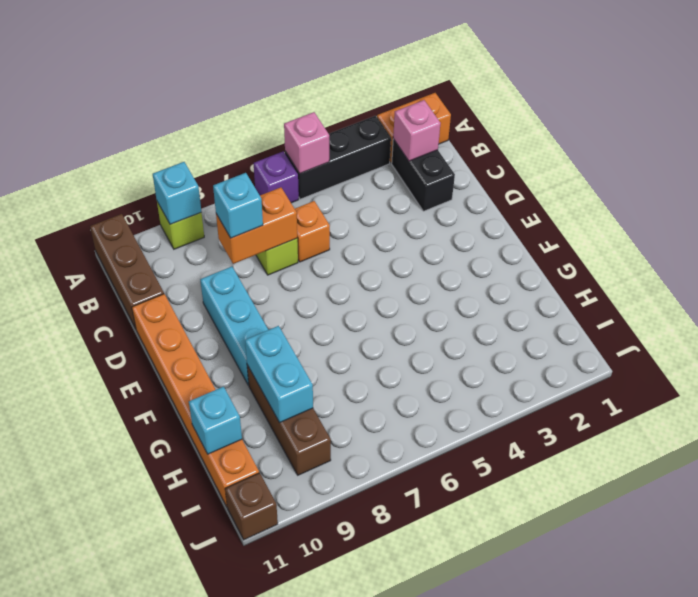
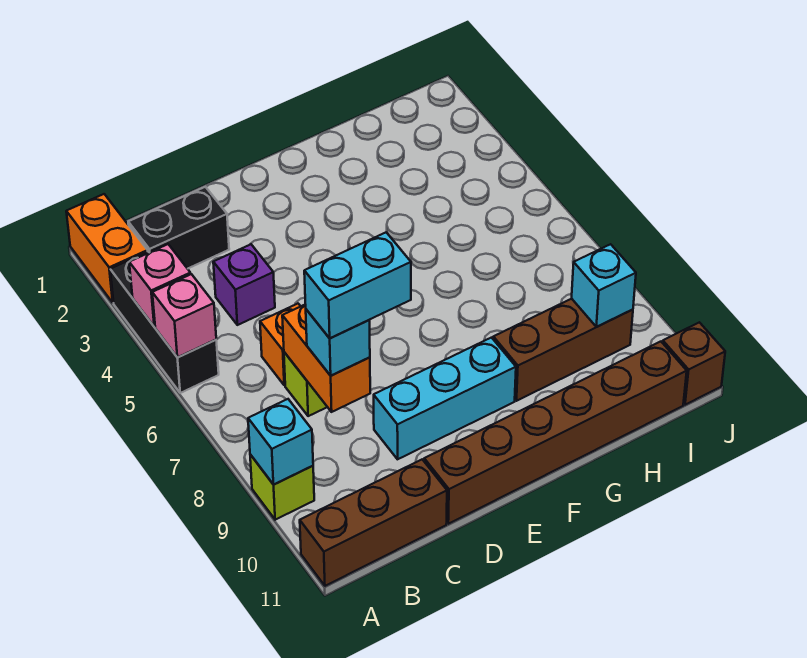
purple brick A6 level 1 -> purple brick C4 level 1
pink brick B2 level 2 -> pink brick A4 level 2
orange brick D11:I11 level 1 -> brown brick D11:I11 level 1
cyan brick G9:H9 level 2 -> cyan brick C8:D8 level 4
cyan brick H11 level 2 -> cyan brick I9 level 2

